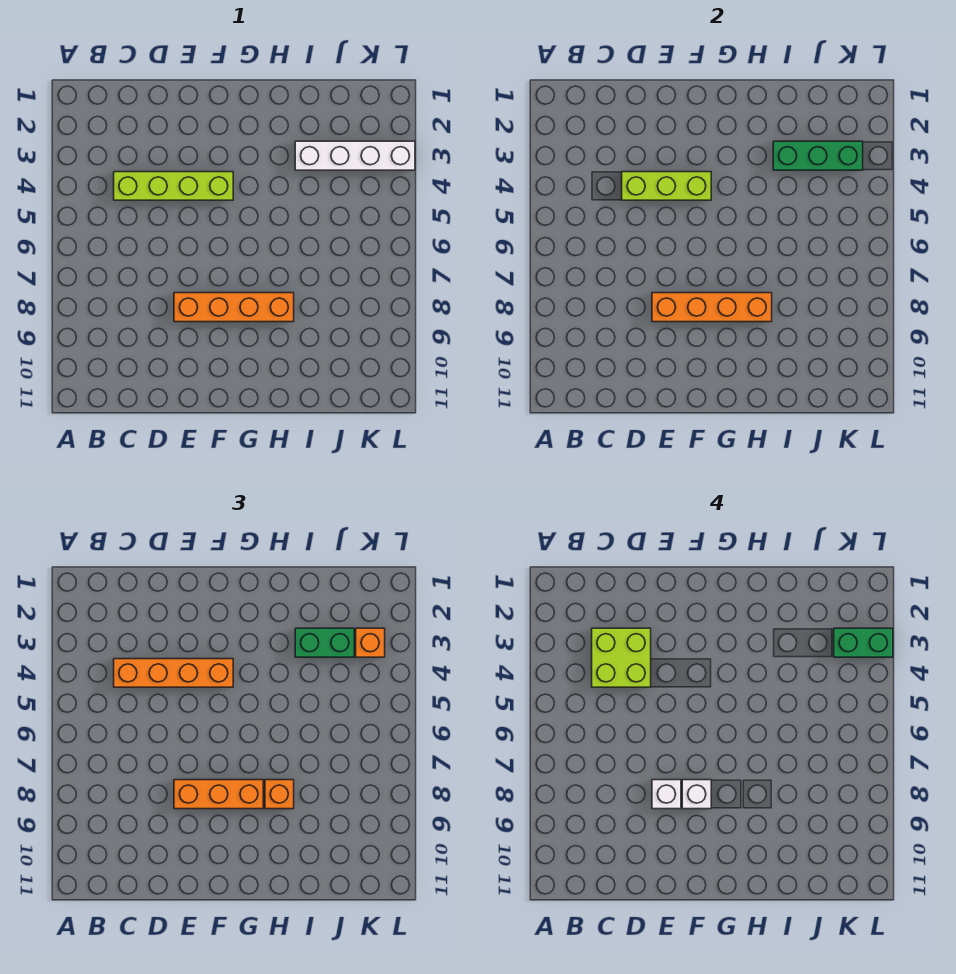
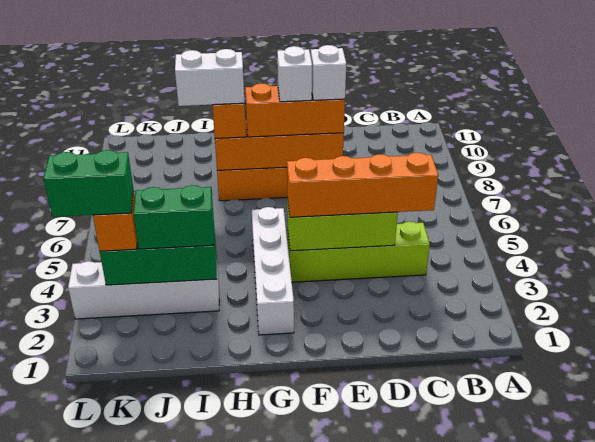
lime brick C3:D4 level 4 -> none
none -> white brick G2:G5 level 1
none -> white brick H8:I8 level 4

